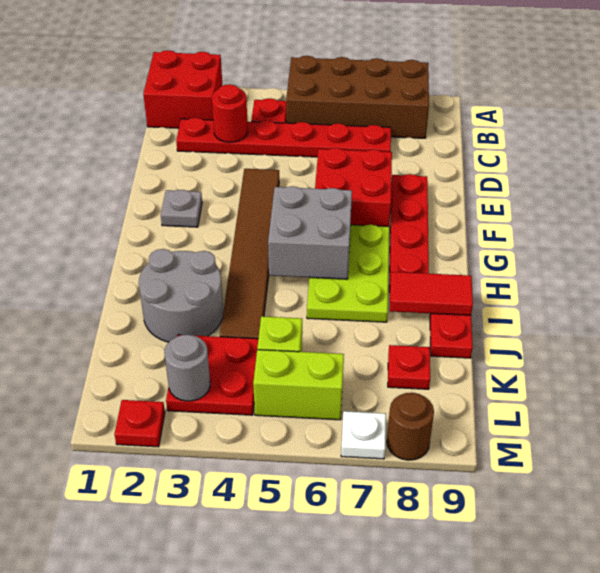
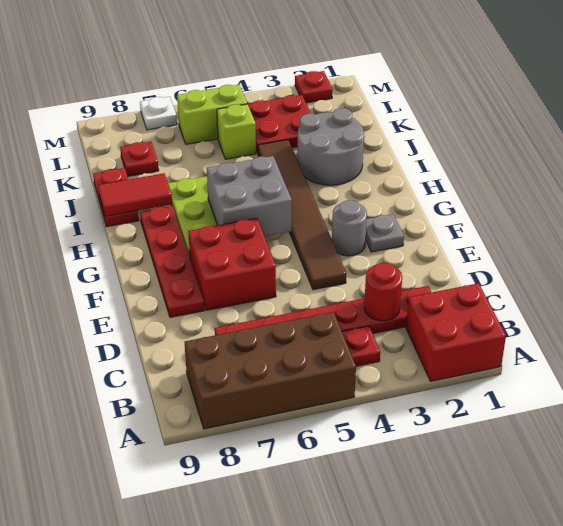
grey round brick L3 level 2 -> grey round brick F3 level 1
brown round brick M8 level 1 -> none

